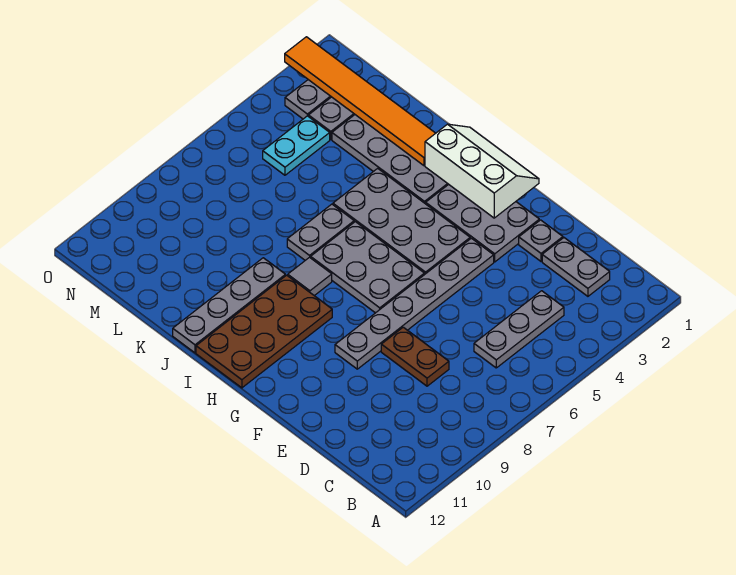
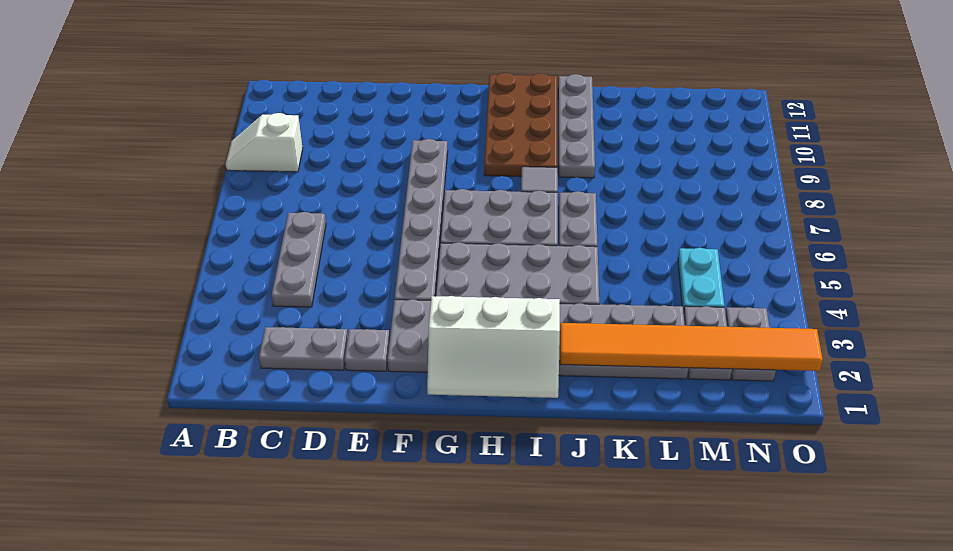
none -> white slope A9:B9 level 1 top B
brown plate D8:E8 level 1 -> none

